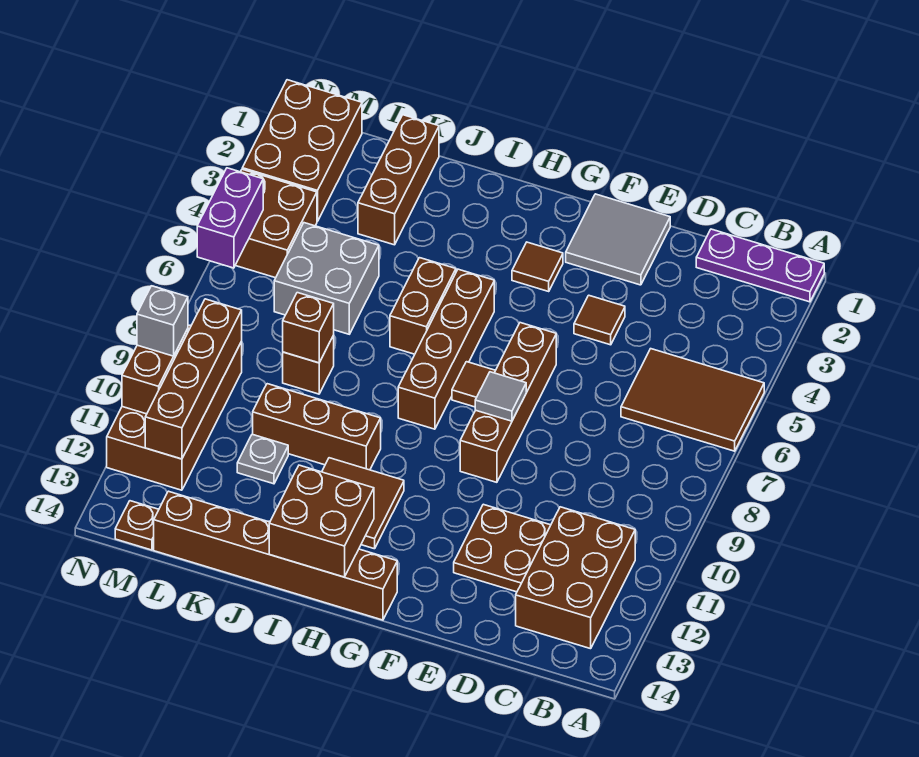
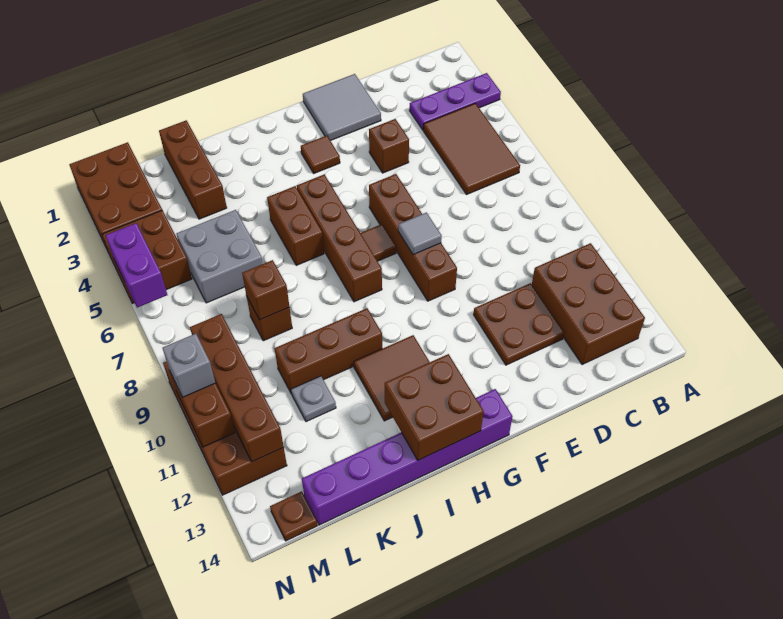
purple plate A1:C1 level 1 -> purple plate A3:C3 level 1
brown tile A5:C6 level 1 -> brown tile B4:C6 level 1
brown tile E4 level 1 -> brown brick E4 level 1
brown brick G14:L14 level 1 -> purple brick G14:L14 level 1

